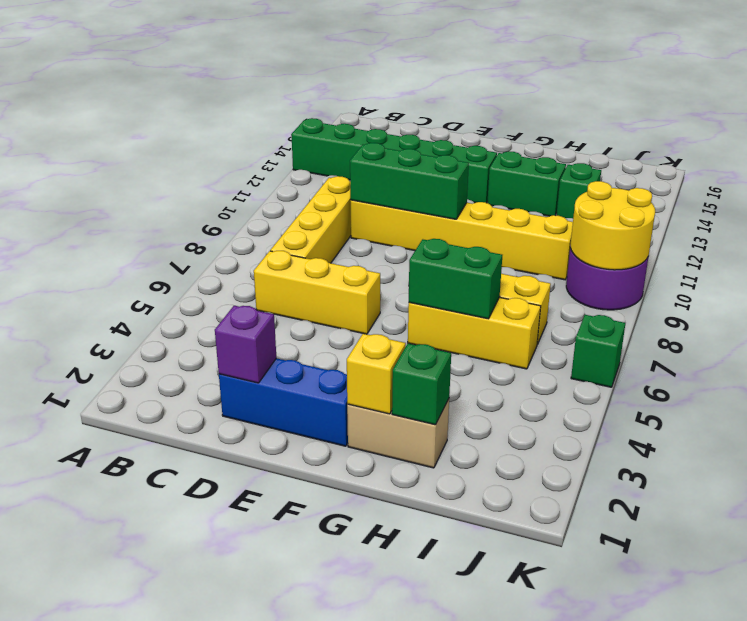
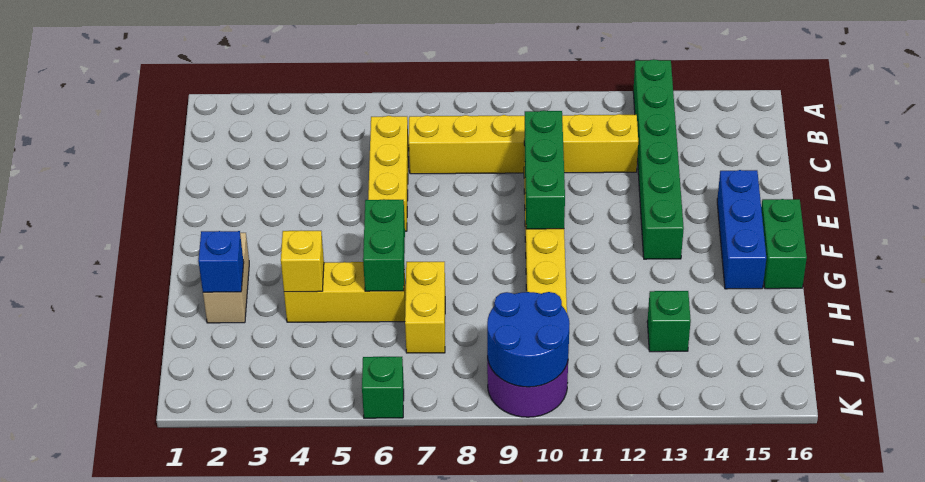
yellow brick C7:C10 level 1 -> yellow brick C7:C12 level 1
blue brick D2:F2 level 1 -> blue brick E15:G15 level 1
purple brick D2 level 2 -> none
yellow brick G2 level 2 -> yellow brick H4 level 2
yellow brick G6:I6 level 1 -> yellow brick H4:H6 level 1
green brick G13:H13 level 1 -> green brick F16:G16 level 1
green brick H2 level 2 -> blue brick H2 level 2
yellow round brick J9:K10 level 2 -> blue round brick J9:K10 level 2

